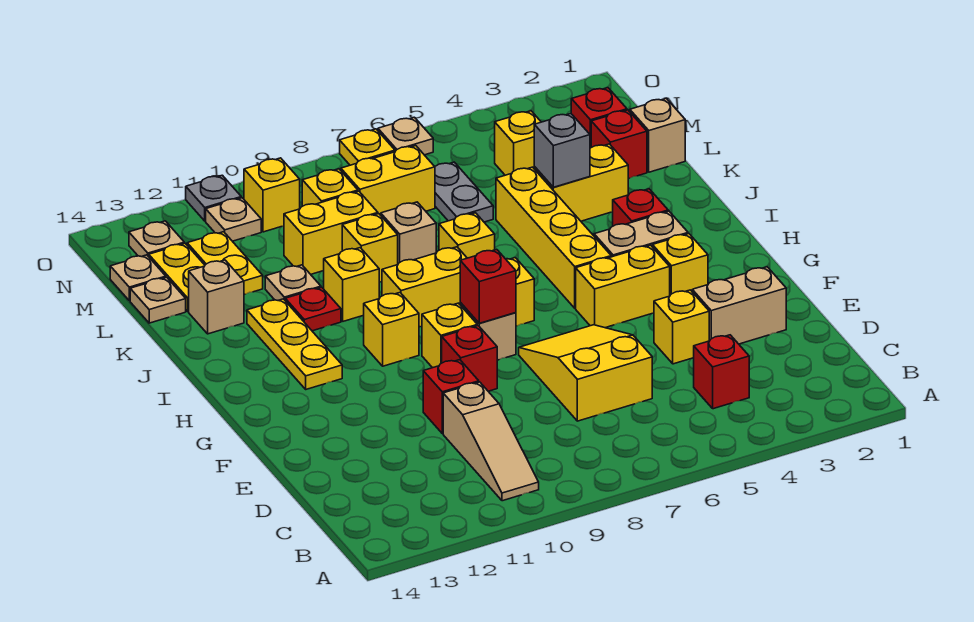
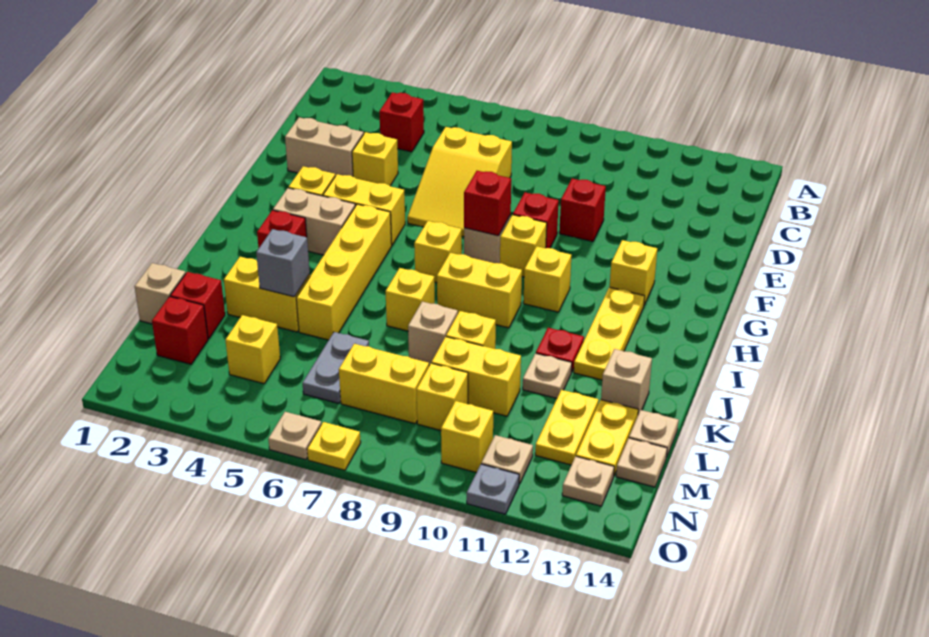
tan slope B10:D10 level 1 top D -> none
yellow brick J10 level 1 -> yellow brick G12 level 1

